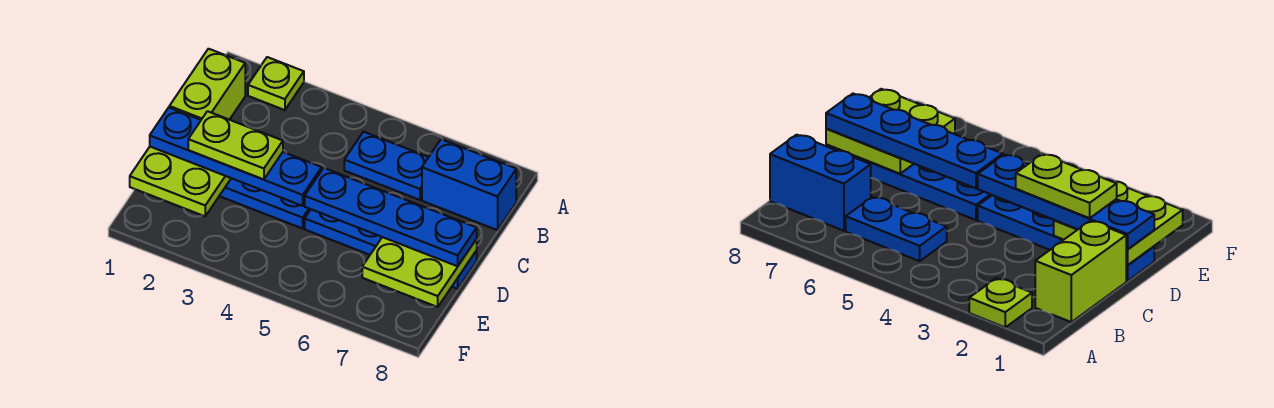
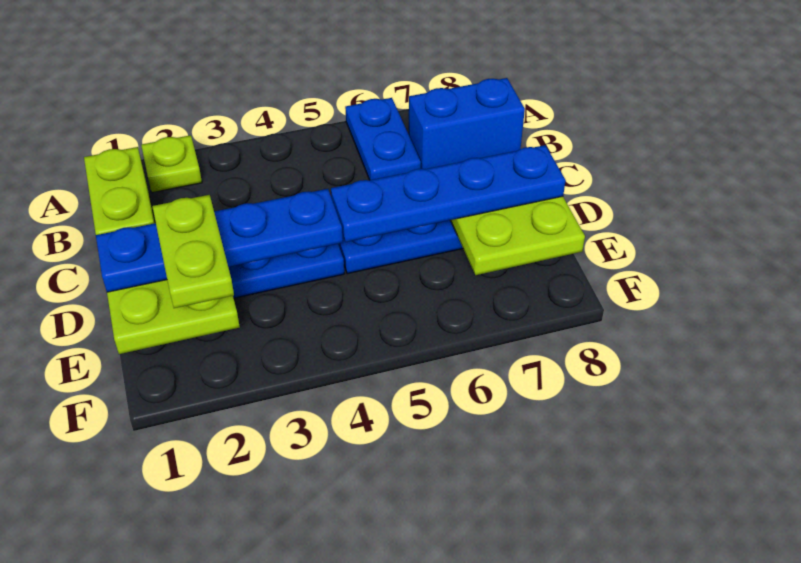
blue plate B5:B6 level 1 -> blue plate A6:B6 level 1
lime plate D2:D3 level 4 -> lime plate D2:E2 level 4

